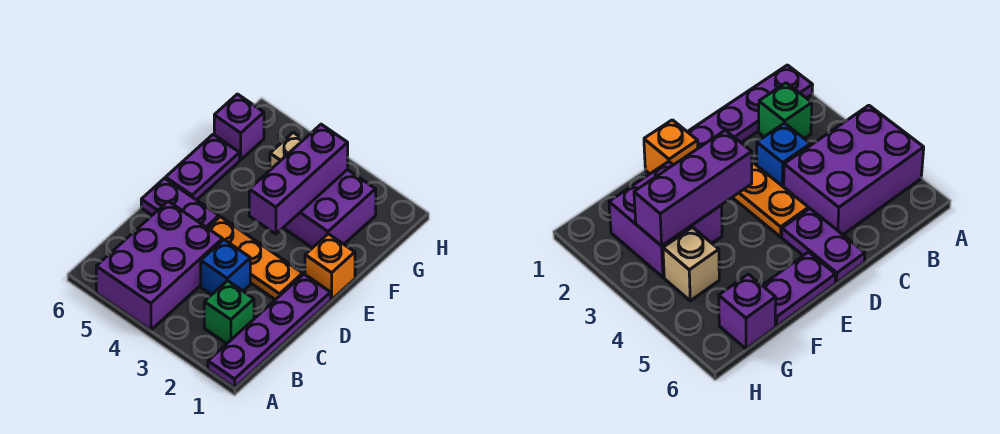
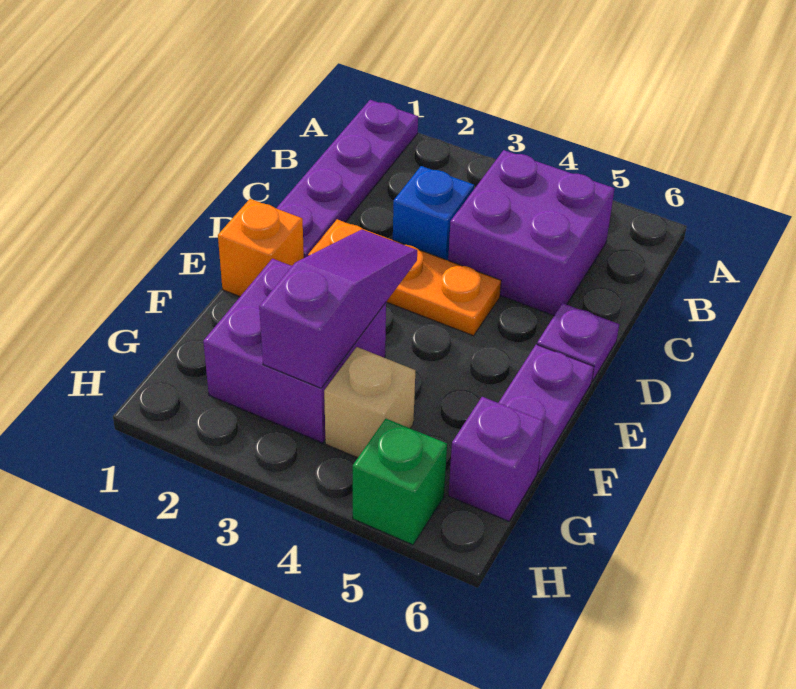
purple brick A4:C5 level 1 -> purple brick B4:C5 level 1
green brick B2 level 1 -> green brick H5 level 1
purple plate D5:D6 level 1 -> purple plate D6 level 1
purple brick E3:G3 level 2 -> purple slope E3:G3 level 2 top G

